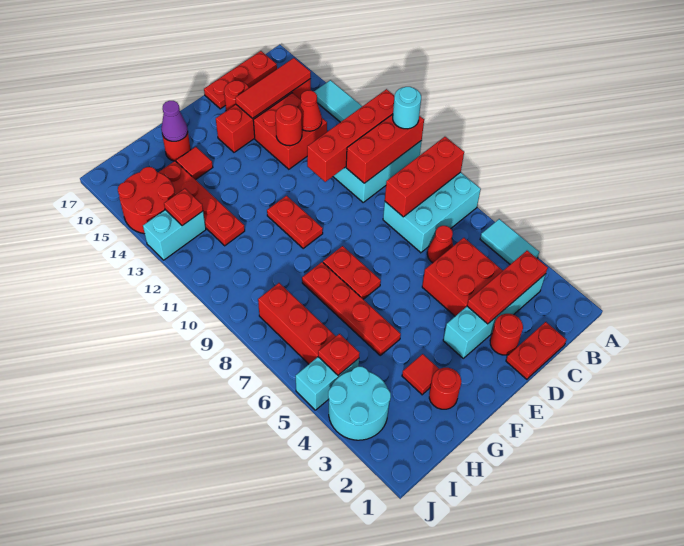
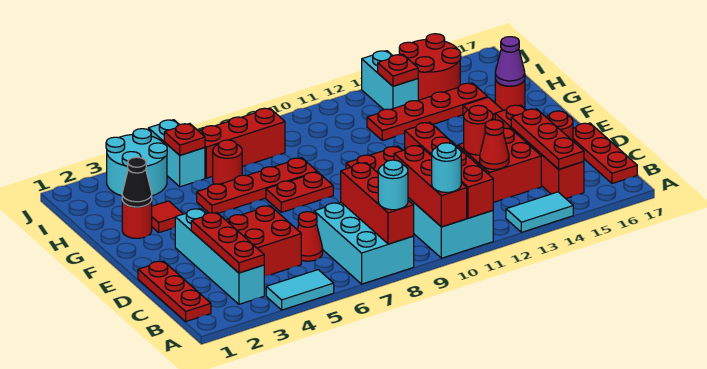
none -> cyan round brick A8 level 3
red tile B15:D15 level 2 -> red plate B15:D15 level 2
red plate C1:D1 level 1 -> red plate B1:D1 level 1
red round brick D2 level 1 -> red round brick H6 level 1
none -> black cone G2 level 2

